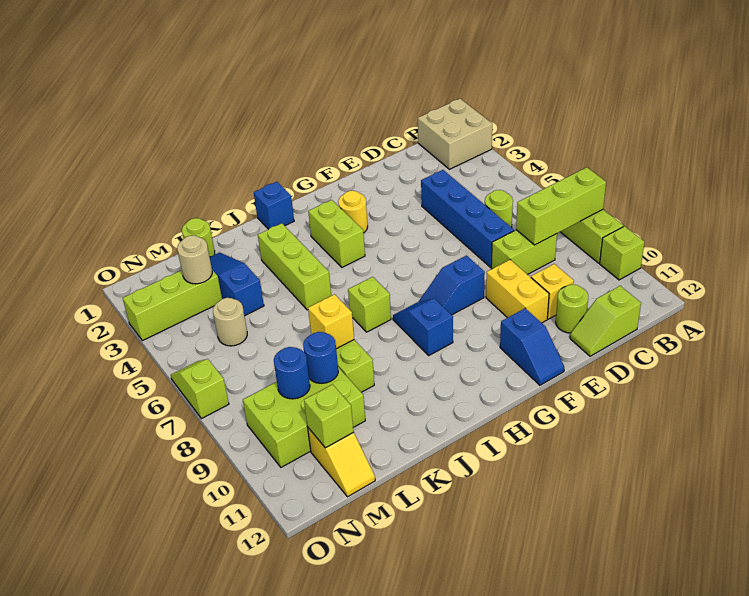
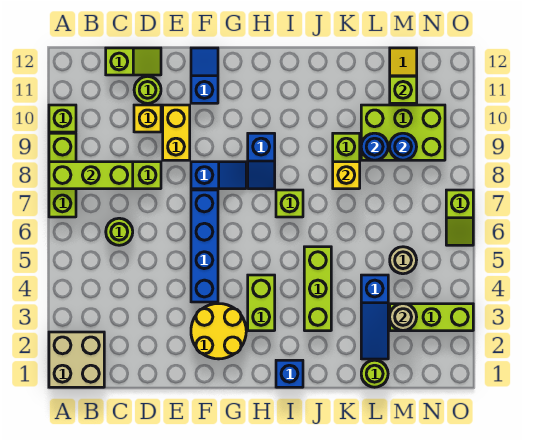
blue brick D4:D7 level 1 -> blue brick F4:F7 level 1
yellow round brick G3 level 1 -> yellow round brick F2:G3 level 1

